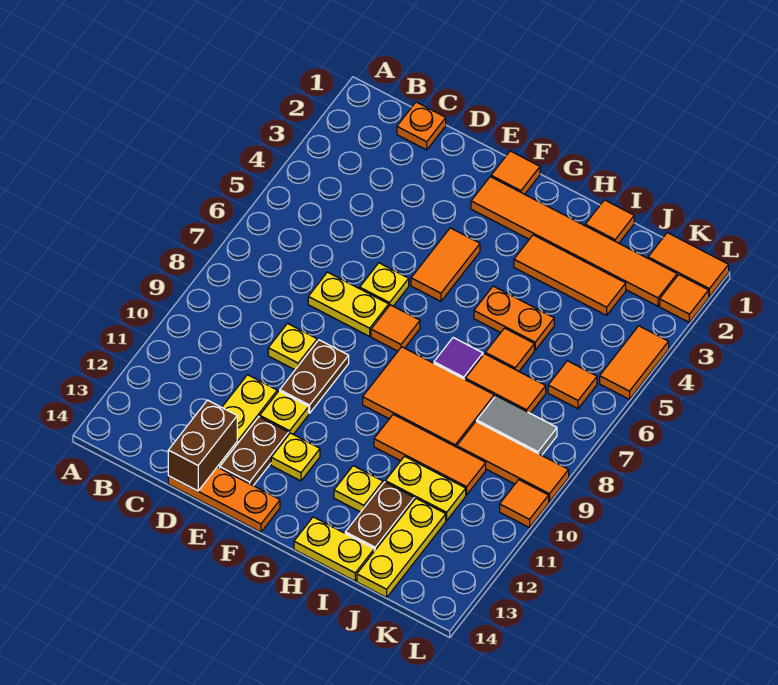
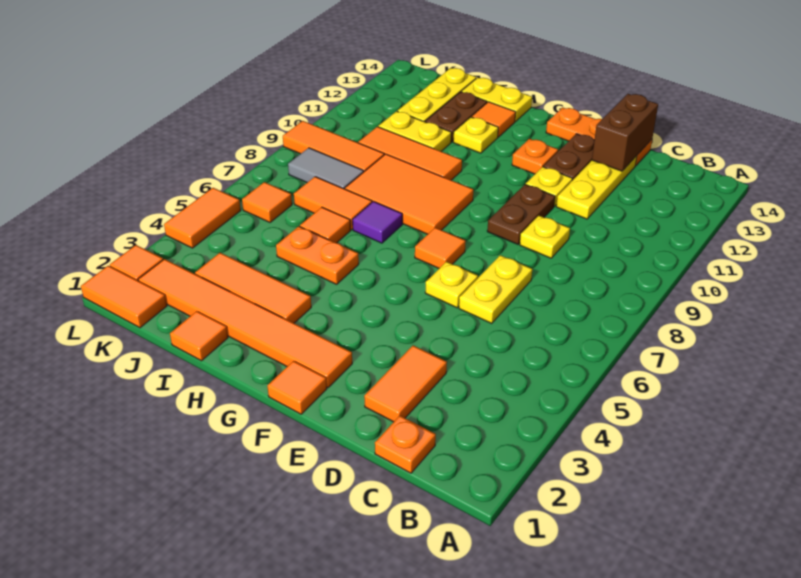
yellow plate D7:E7 level 1 -> yellow plate D6:D7 level 1
orange tile F4:F5 level 1 -> orange tile D2:D3 level 1
yellow plate F12 level 1 -> orange plate F12 level 1
orange tile L10 level 1 -> orange tile H13 level 1

